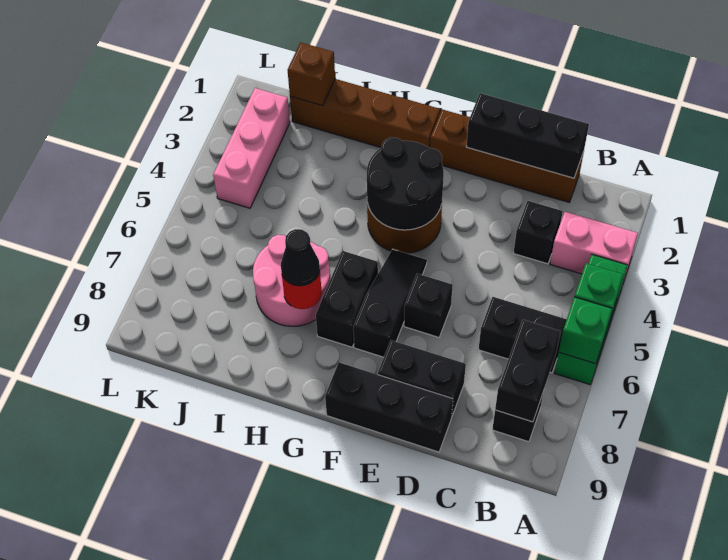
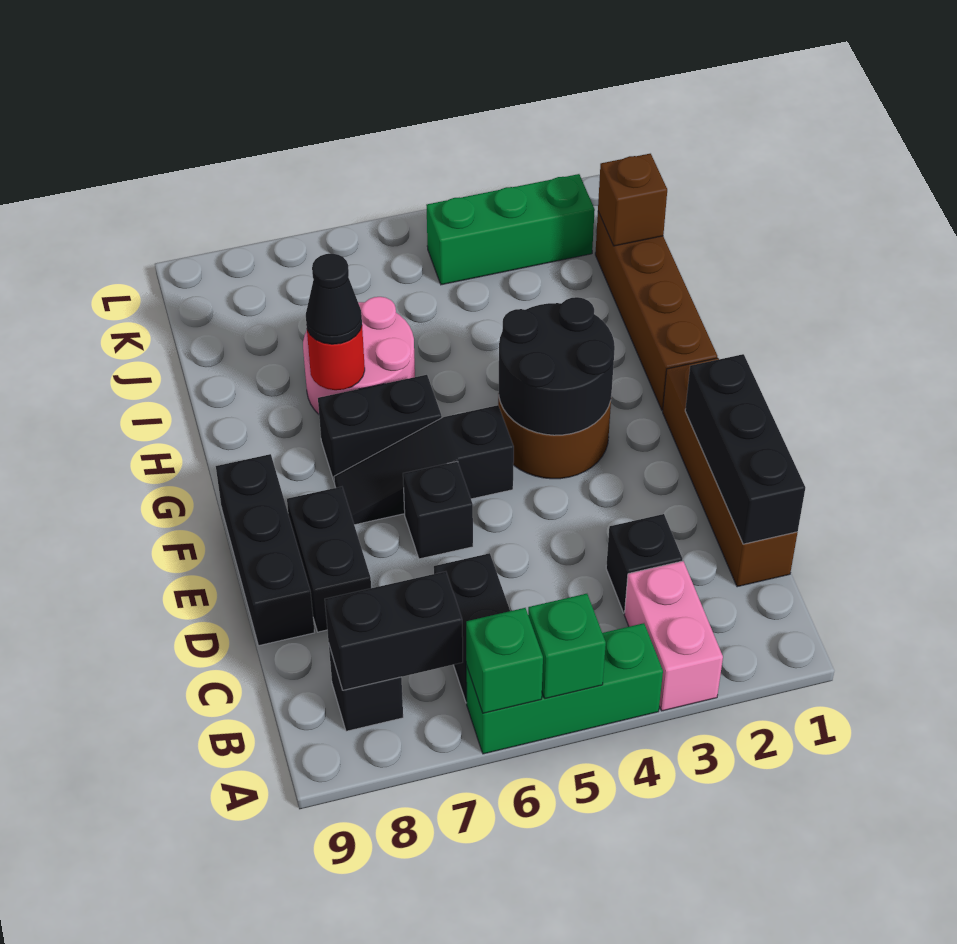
black slope F5:F7 level 1 top 7 -> black slope F5:F7 level 1 top 5
pink brick K2:K4 level 1 -> green brick K2:K4 level 1

